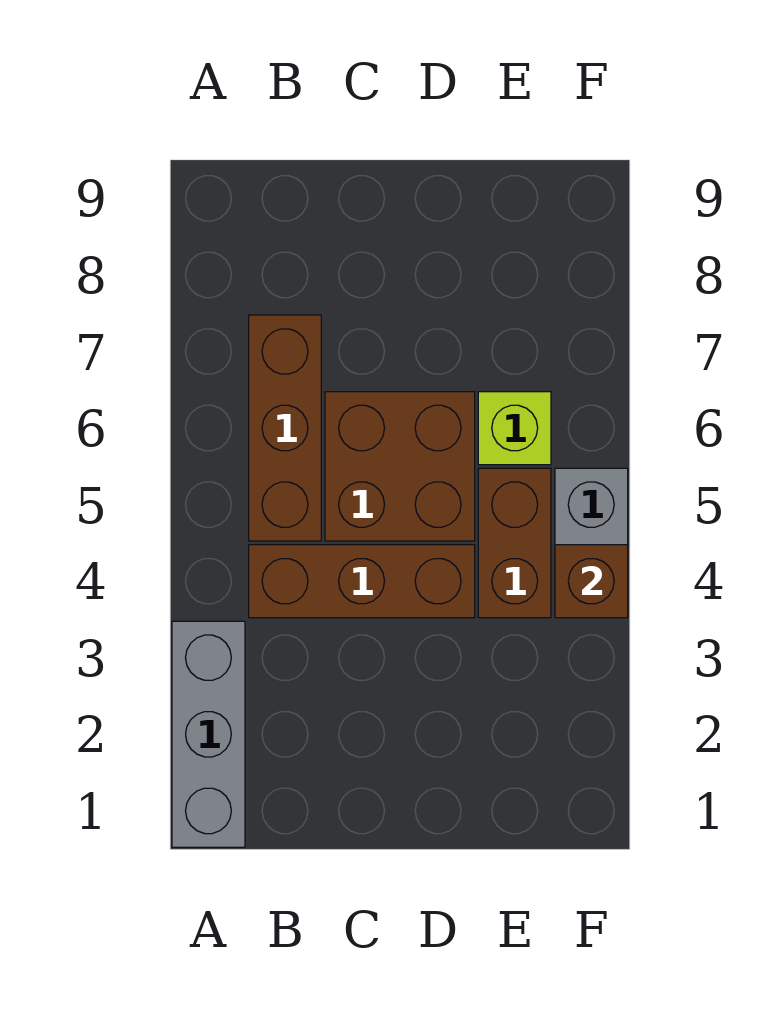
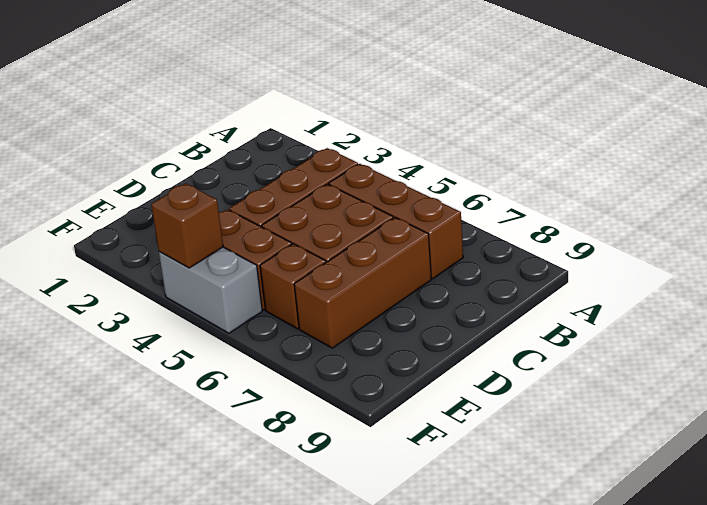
grey brick A1:A3 level 1 -> none
none -> brown brick C7:E7 level 1
lime brick E6 level 1 -> brown brick E6 level 1

